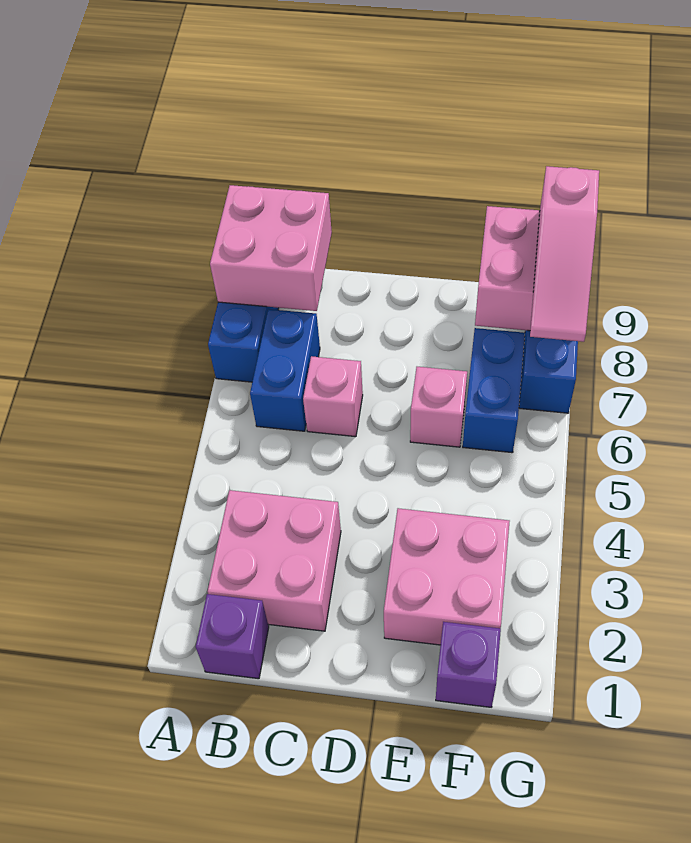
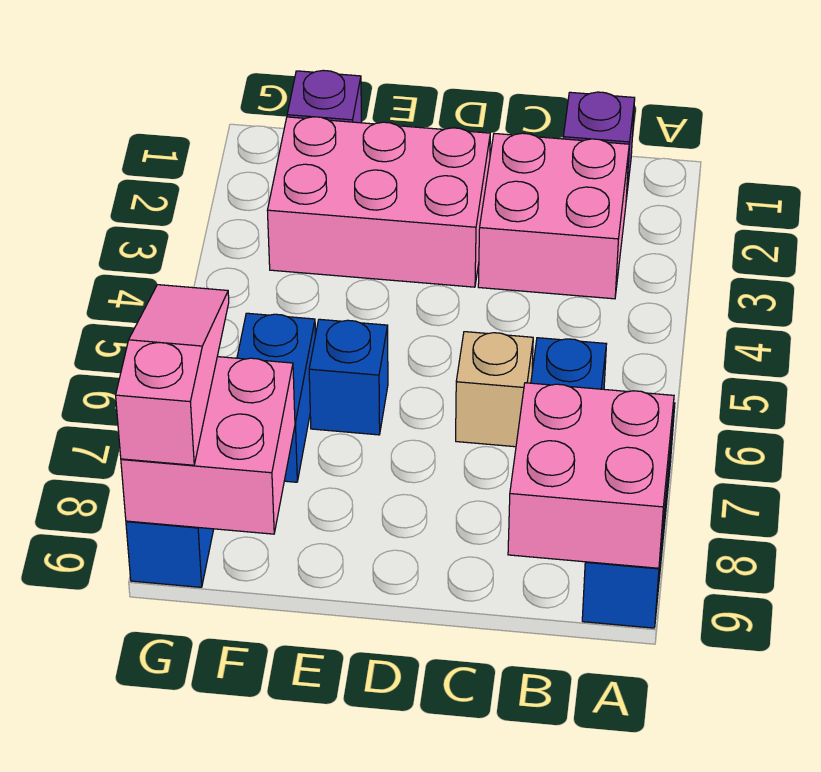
pink brick C6 level 1 -> tan brick C6 level 1
pink brick E2:F3 level 1 -> pink brick D2:F3 level 1
pink brick E6 level 1 -> blue brick E6 level 1

